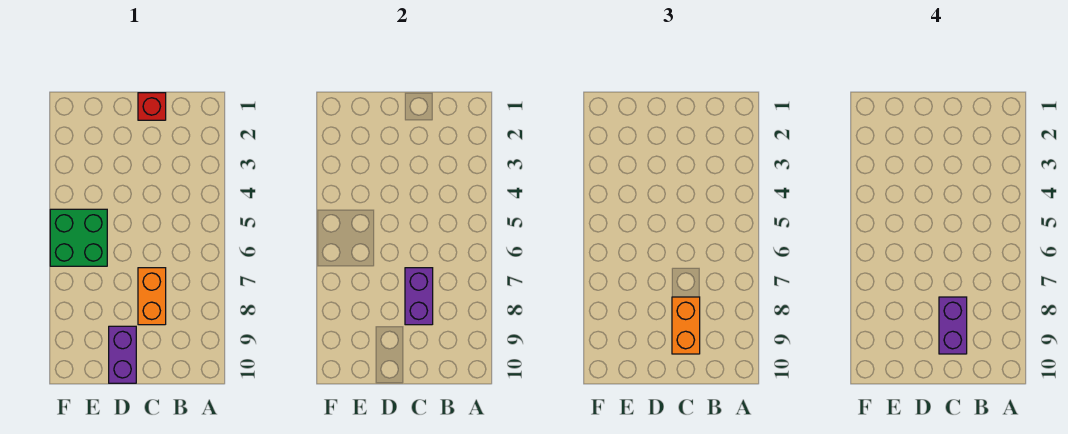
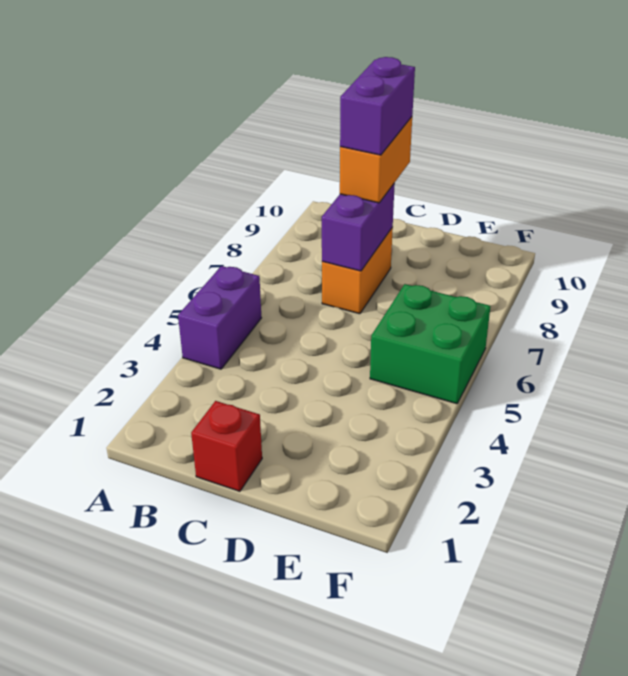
purple brick D9:D10 level 1 -> purple brick A4:A5 level 1

